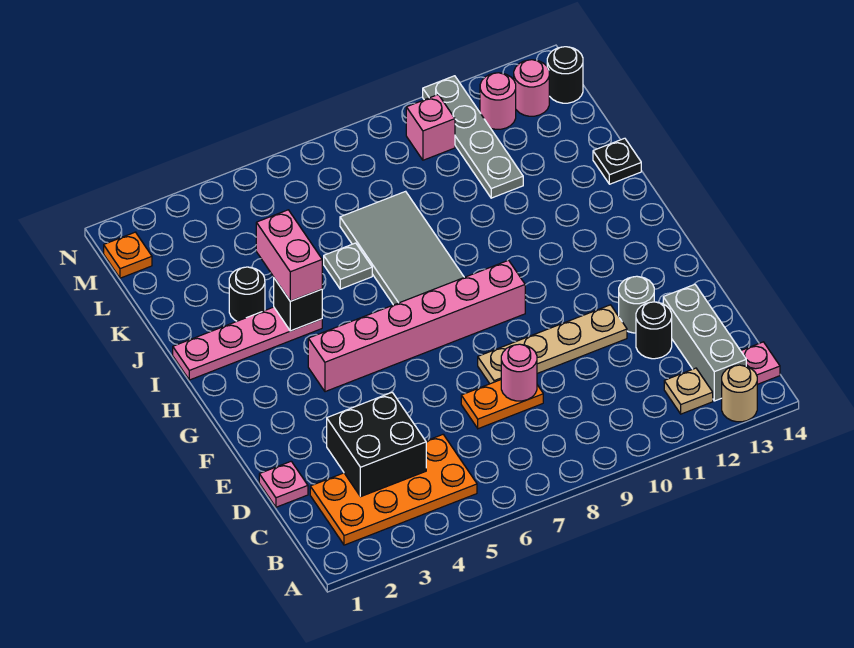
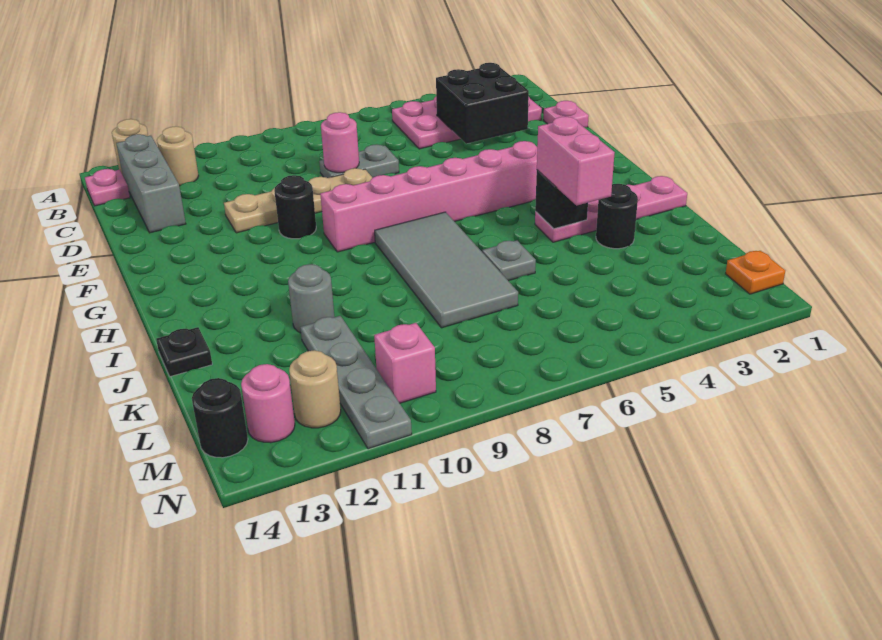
orange plate B2:C5 level 1 -> pink plate B2:C5 level 1
tan plate B12 level 1 -> tan round brick B12 level 1
orange plate D7:D8 level 1 -> grey plate D7:D8 level 1
black round brick D12 level 1 -> black round brick F10 level 1
grey round brick E12 level 1 -> grey round brick J11 level 1
pink round brick M12 level 1 -> tan round brick M12 level 1

